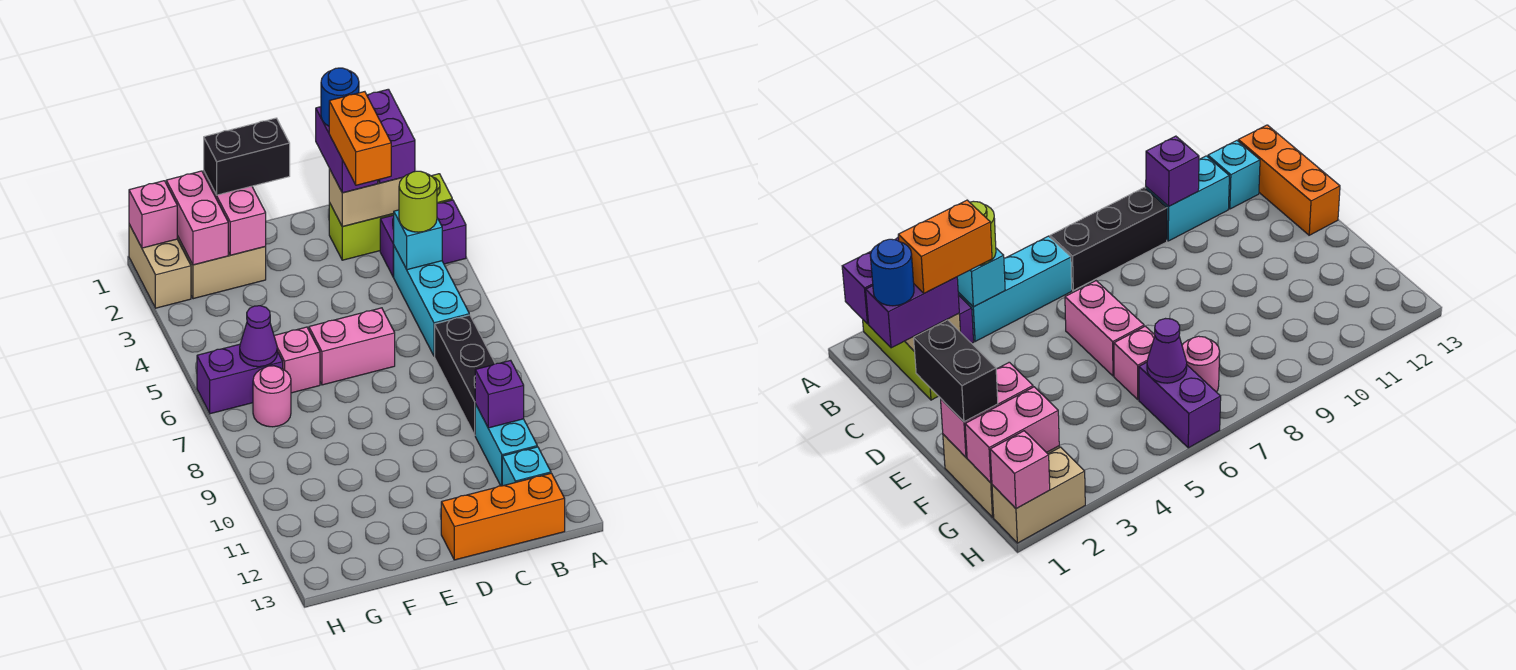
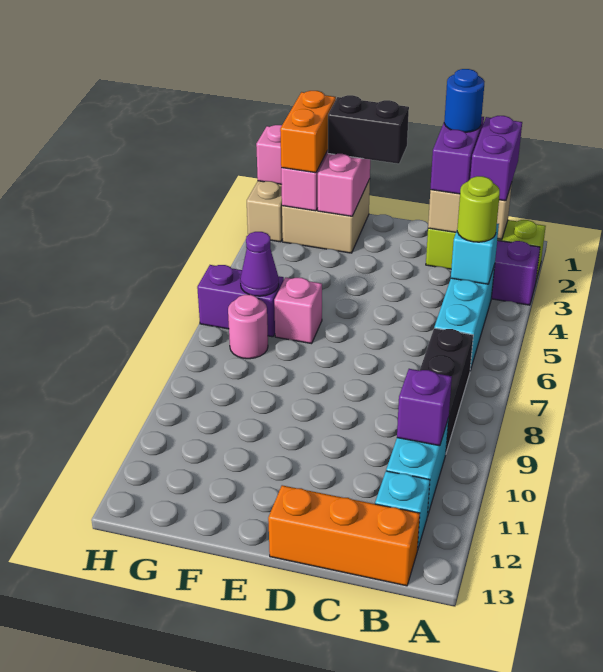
orange brick C2:C3 level 4 -> orange brick G1:G2 level 3
pink brick D6:E6 level 1 -> none

